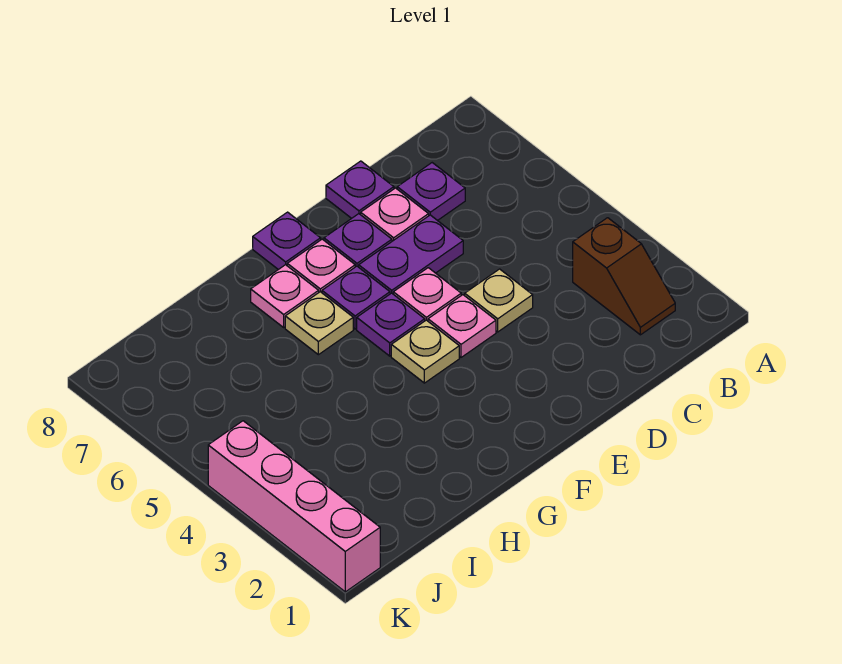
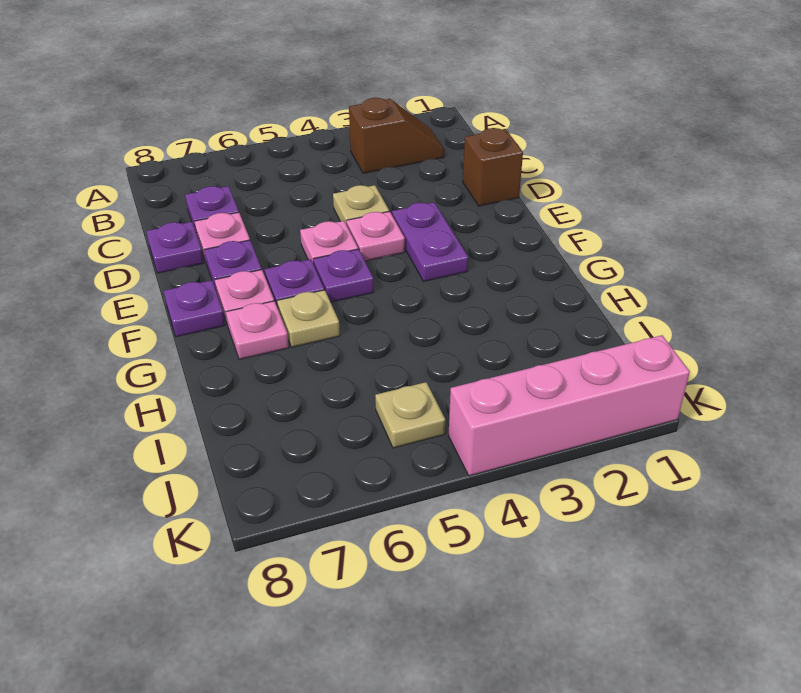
none -> brown brick D1 level 1
purple plate D6:E6 level 1 -> purple plate E3:F3 level 1
tan plate F4 level 1 -> tan plate J5 level 1

